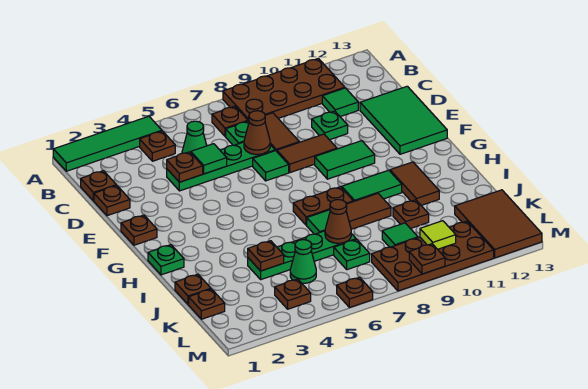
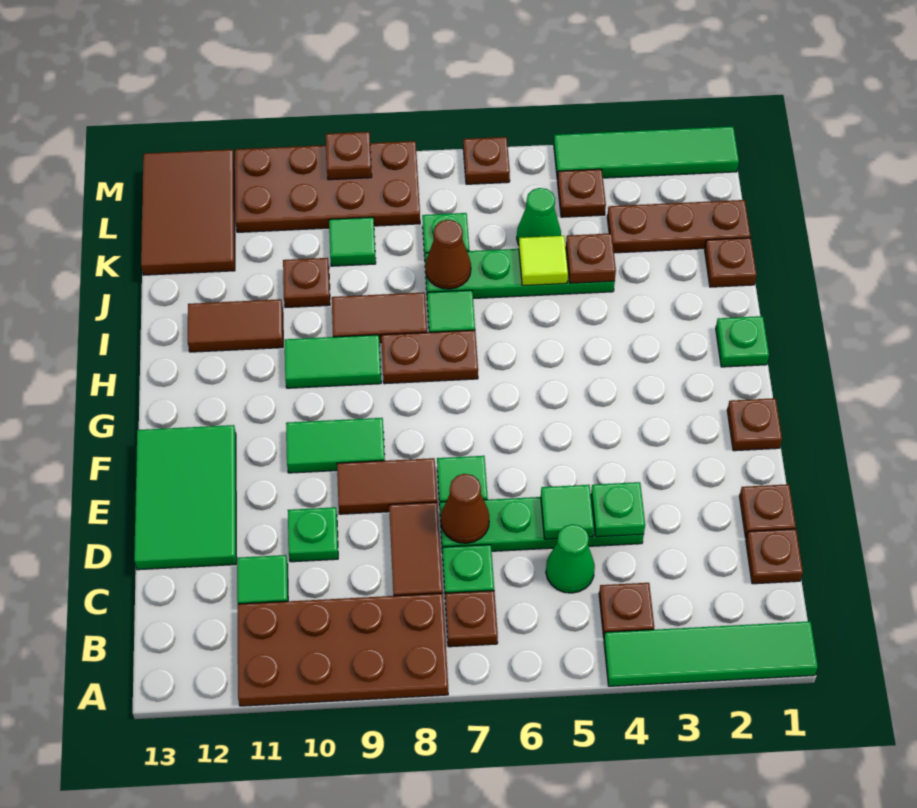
brown plate D4 level 2 -> green plate D4 level 2
brown tile H11:I11 level 1 -> brown tile I11:I12 level 1
brown plate K1 level 1 -> brown plate K1:K3 level 1
lime tile L10 level 2 -> lime tile J5 level 2
none -> green tile M1:M4 level 1

